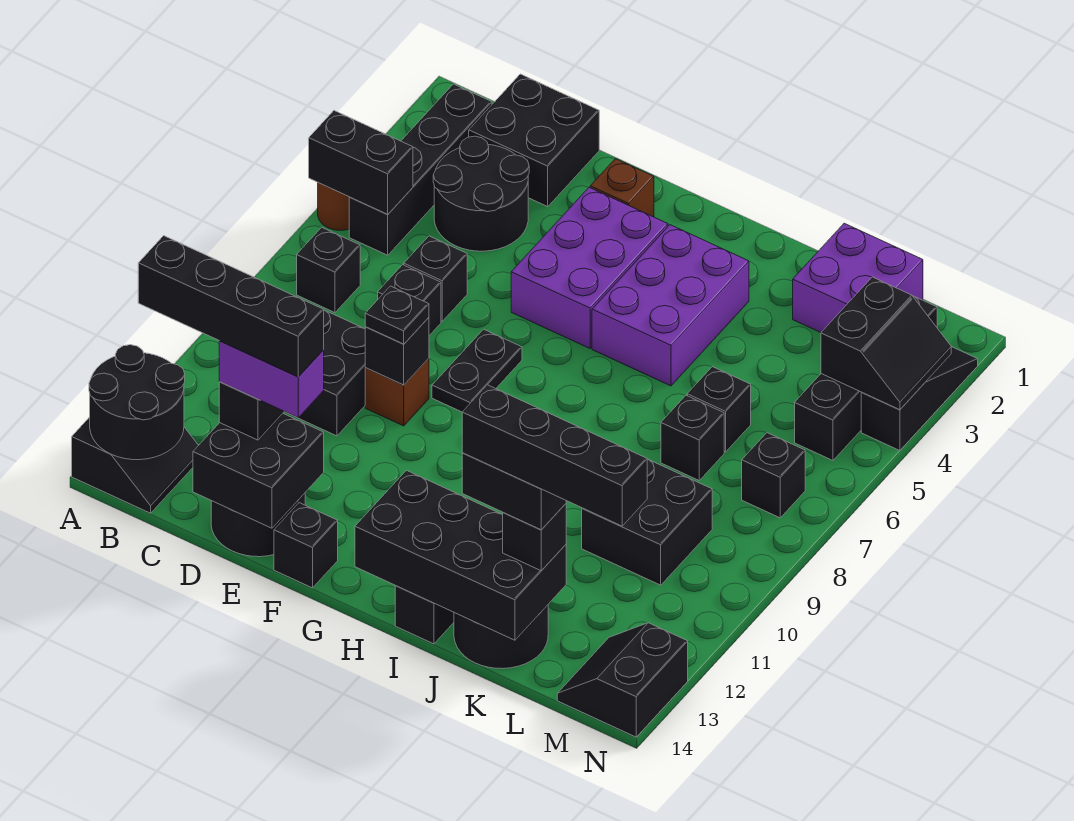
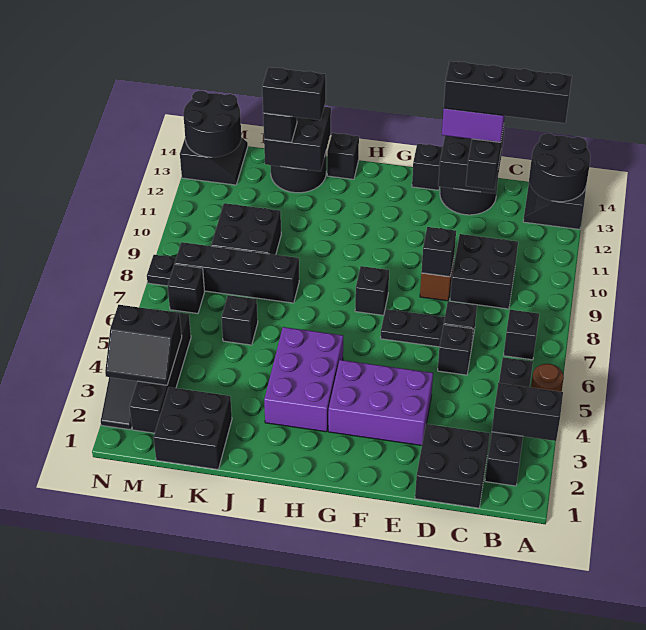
black brick A5:B5 level 2 -> black brick A3:B3 level 2
black round brick C3:D4 level 1 -> black round brick M13:N14 level 2
black plate E9 level 3 -> black plate N8 level 1
brown brick F2 level 1 -> none
purple brick F3:G5 level 1 -> purple brick E3:G4 level 1
black plate F7:F8 level 1 -> black plate E7:F7 level 1
black brick H13:K14 level 2 -> black brick J13:K14 level 2
black brick J13:M13 level 5 -> black brick J8:M8 level 1
purple brick K1:L2 level 1 -> black brick K1:L2 level 1
black brick K7 level 1 -> black brick G8 level 1
black slope M3:N4 level 2 top M -> black slope M3:N4 level 2 top 4

